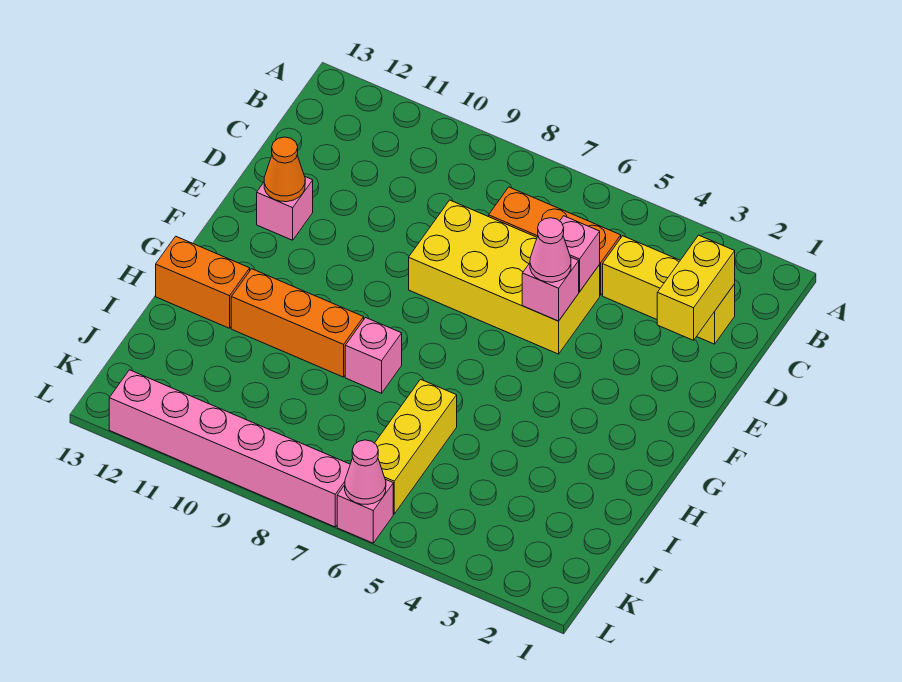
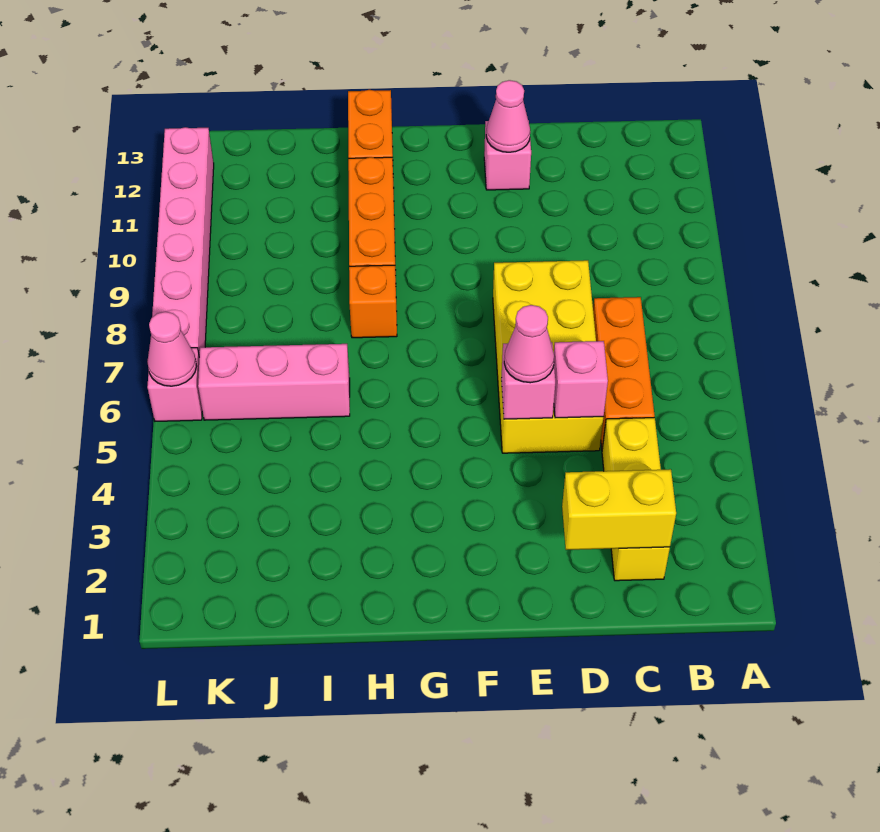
orange cone E12 level 2 -> pink cone E12 level 2
pink brick H8 level 1 -> orange brick H8 level 1
yellow brick I6:K6 level 1 -> pink brick I6:K6 level 1

